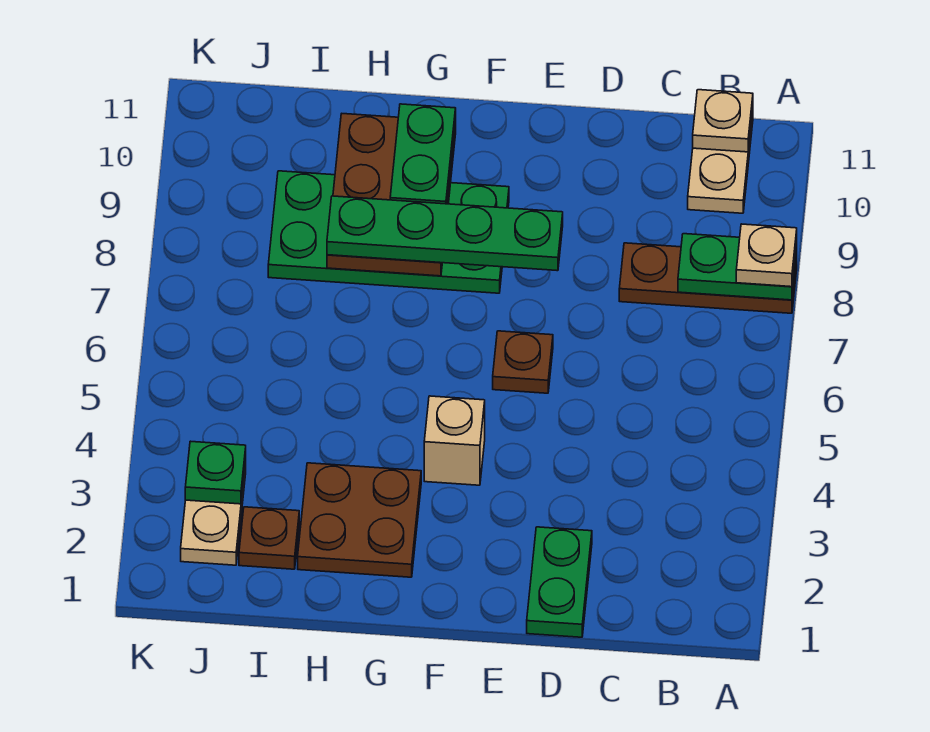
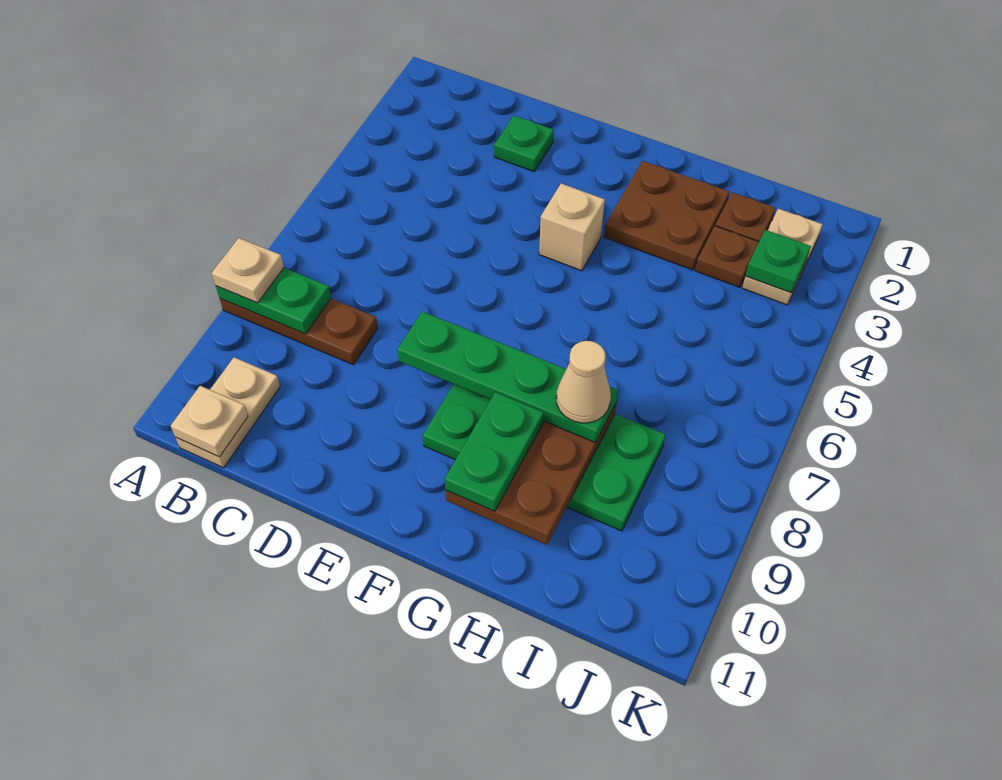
green plate D1:D2 level 1 -> green plate D2 level 1
brown plate E6 level 1 -> brown plate I3 level 1
none -> tan cone H8 level 4

